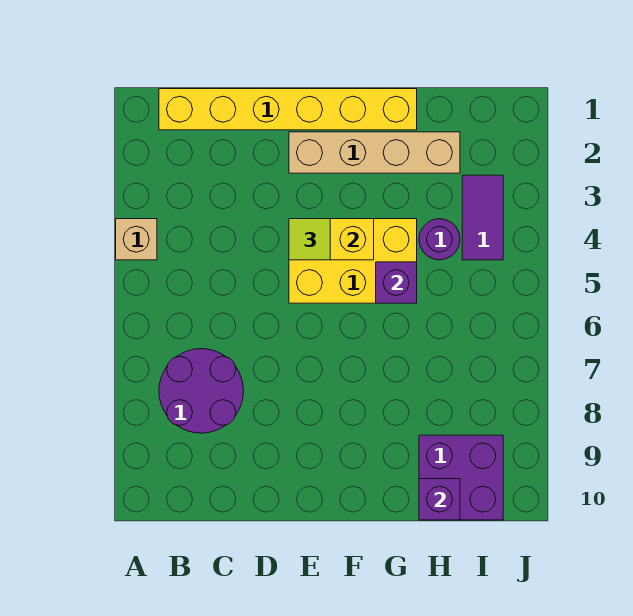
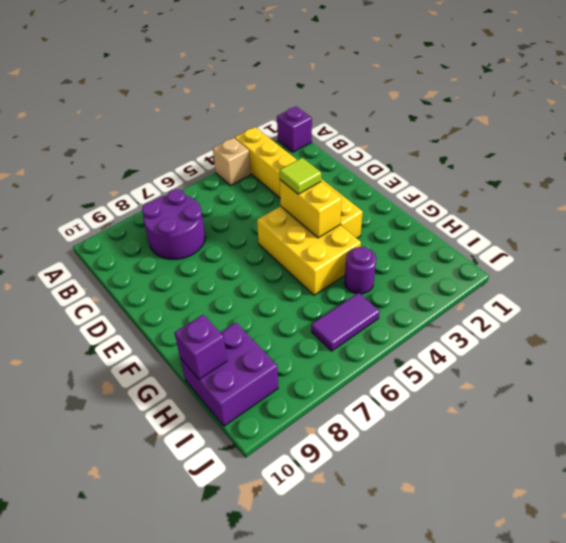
yellow brick B1:G1 level 1 -> yellow brick A3:F3 level 1
tan brick E2:H2 level 1 -> none
purple brick G5 level 2 -> purple brick A1 level 1
purple tile I3:I4 level 1 -> purple tile I5:I6 level 1

